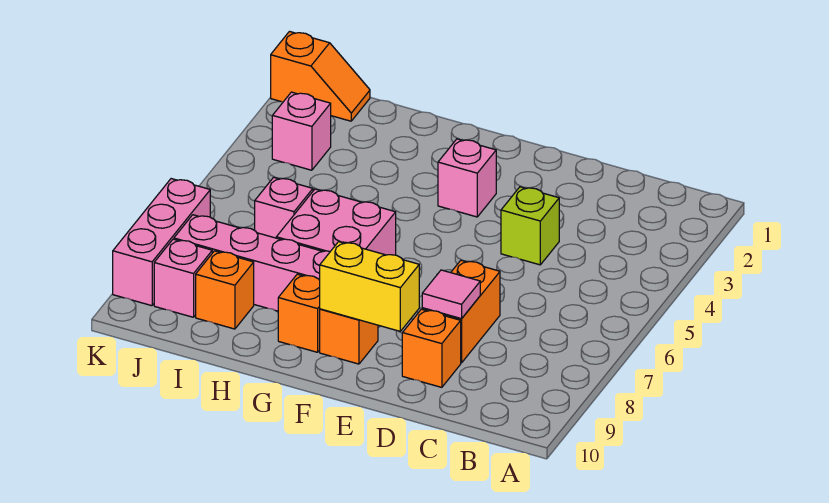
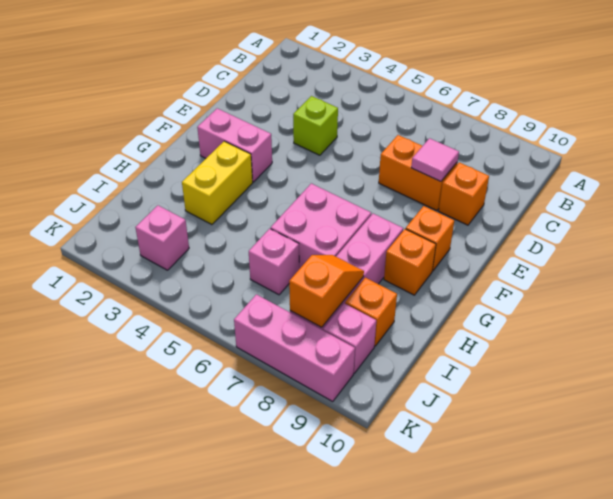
yellow brick E9:F9 level 2 -> yellow brick G3:H3 level 1
pink brick F3 level 1 -> pink brick F2:F3 level 1
orange slope J1:K1 level 1 top K -> orange slope I8:J8 level 2 top J

